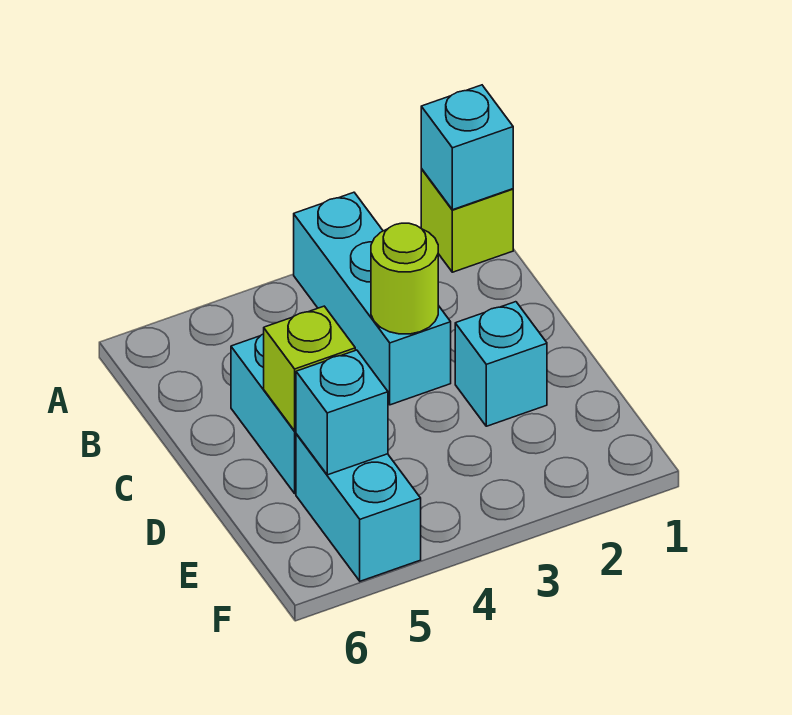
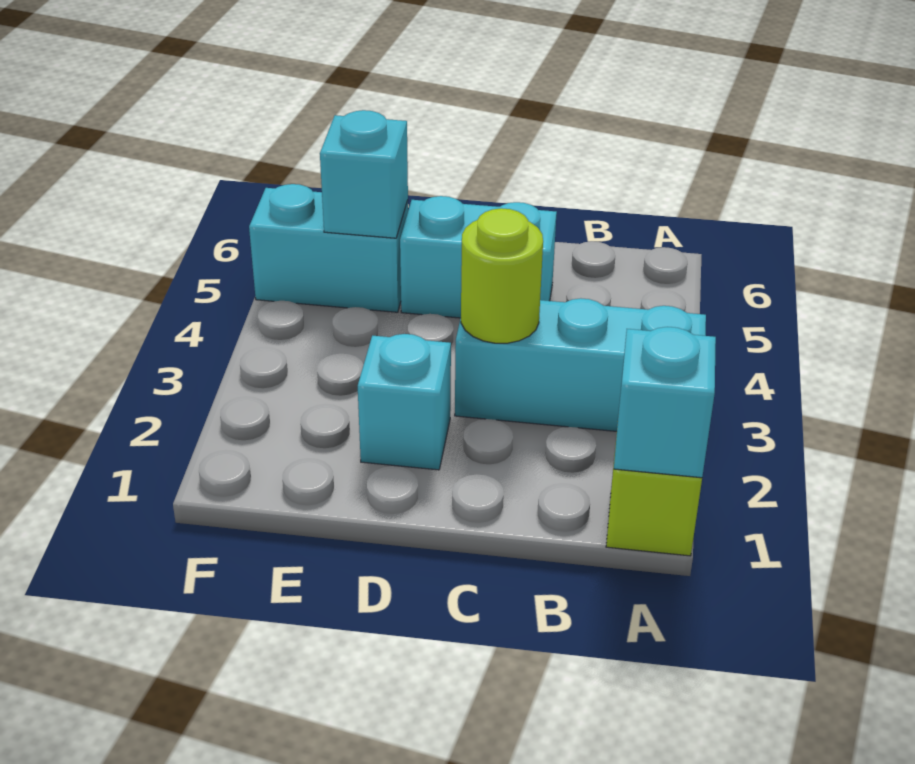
lime brick D5 level 2 -> none

